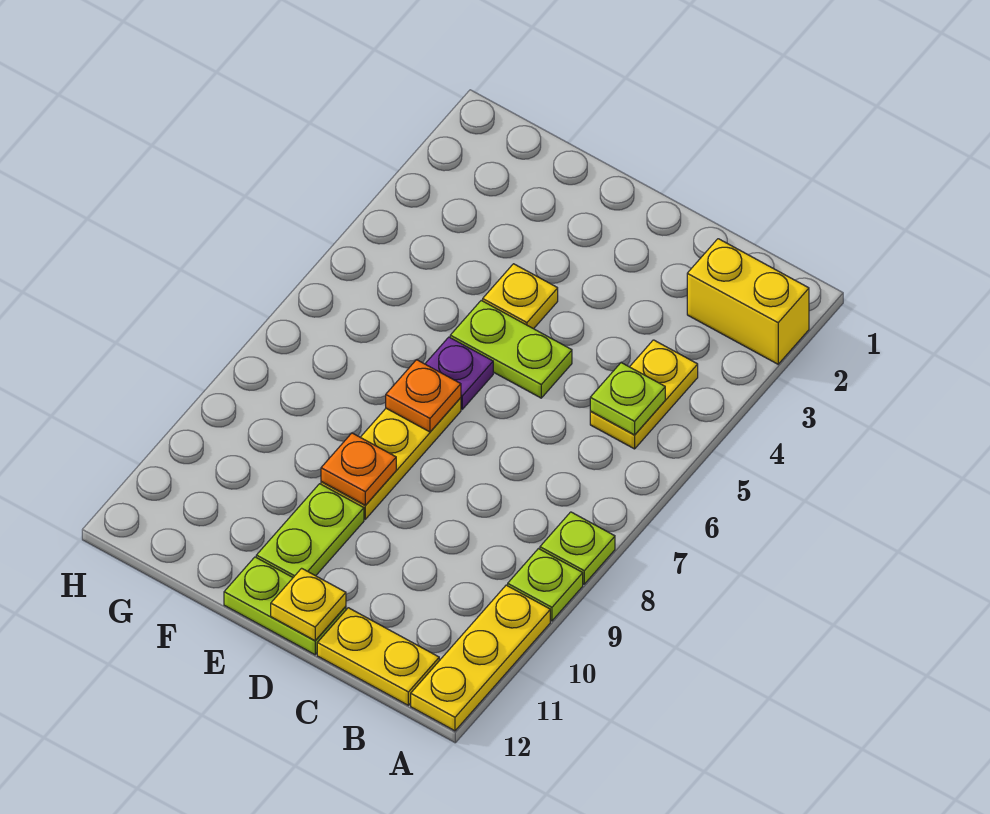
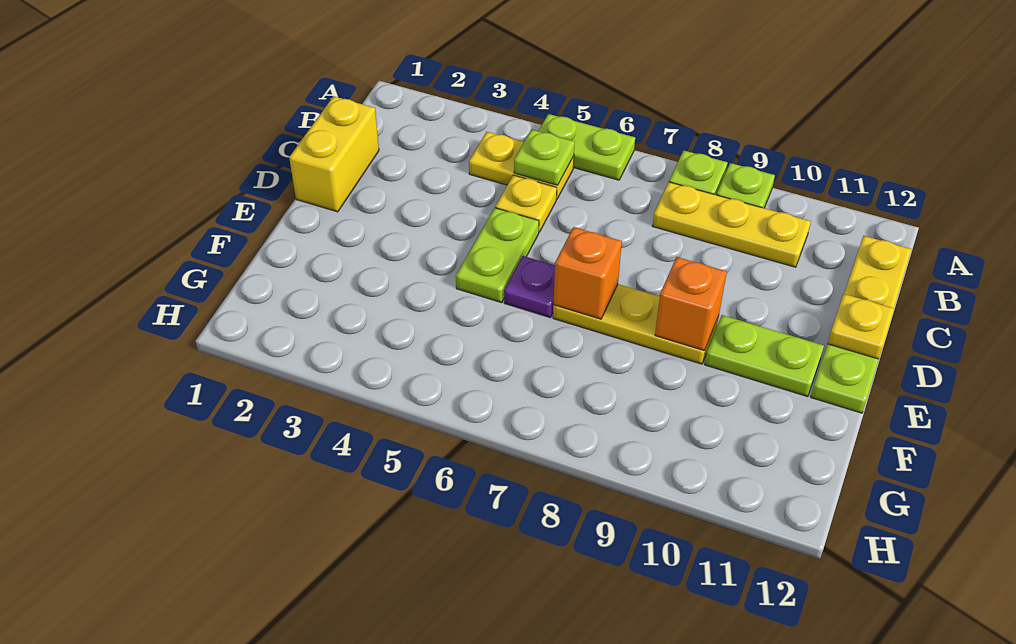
yellow brick A2:B2 level 1 -> yellow brick C1:D1 level 1
none -> lime plate A5:A6 level 1
yellow plate A10:A12 level 1 -> yellow plate B8:B10 level 1
yellow plate E4 level 1 -> yellow plate C5 level 1
orange plate E7 level 2 -> orange brick E7 level 2
orange plate E9 level 2 -> orange brick E9 level 2

